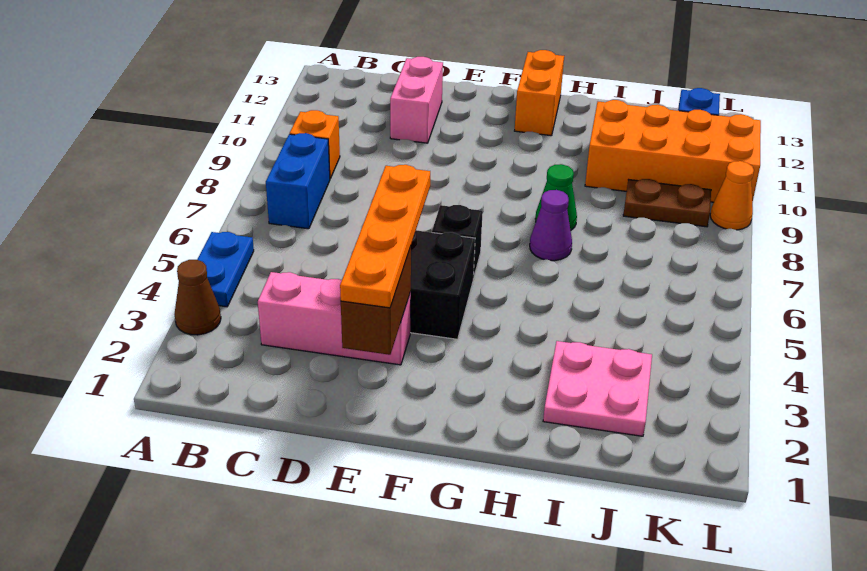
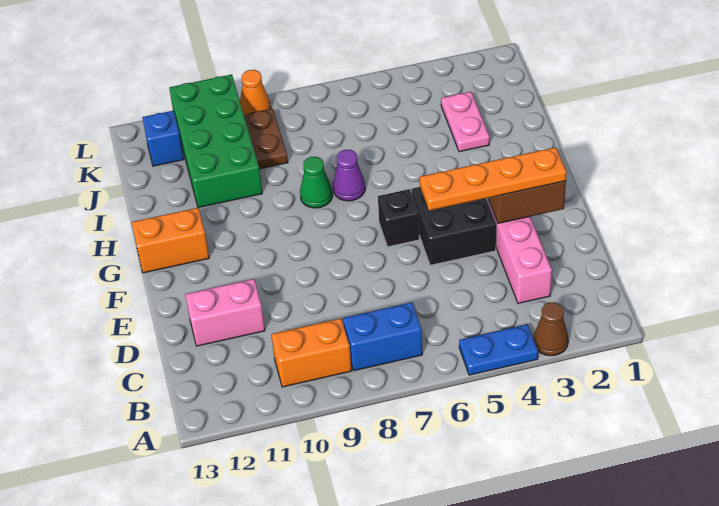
orange brick B9 level 1 -> orange brick B9:B10 level 1
pink plate I2:J3 level 1 -> pink plate I3:J3 level 1
orange brick I10:L11 level 1 -> green brick I10:L11 level 1

